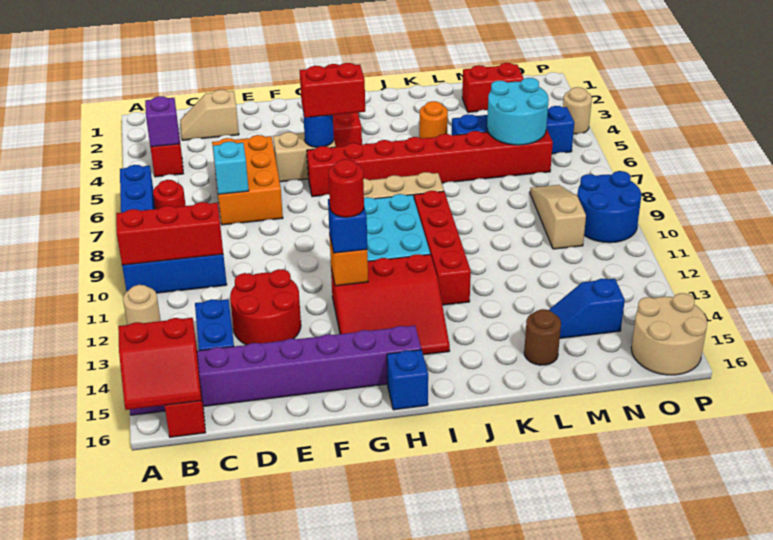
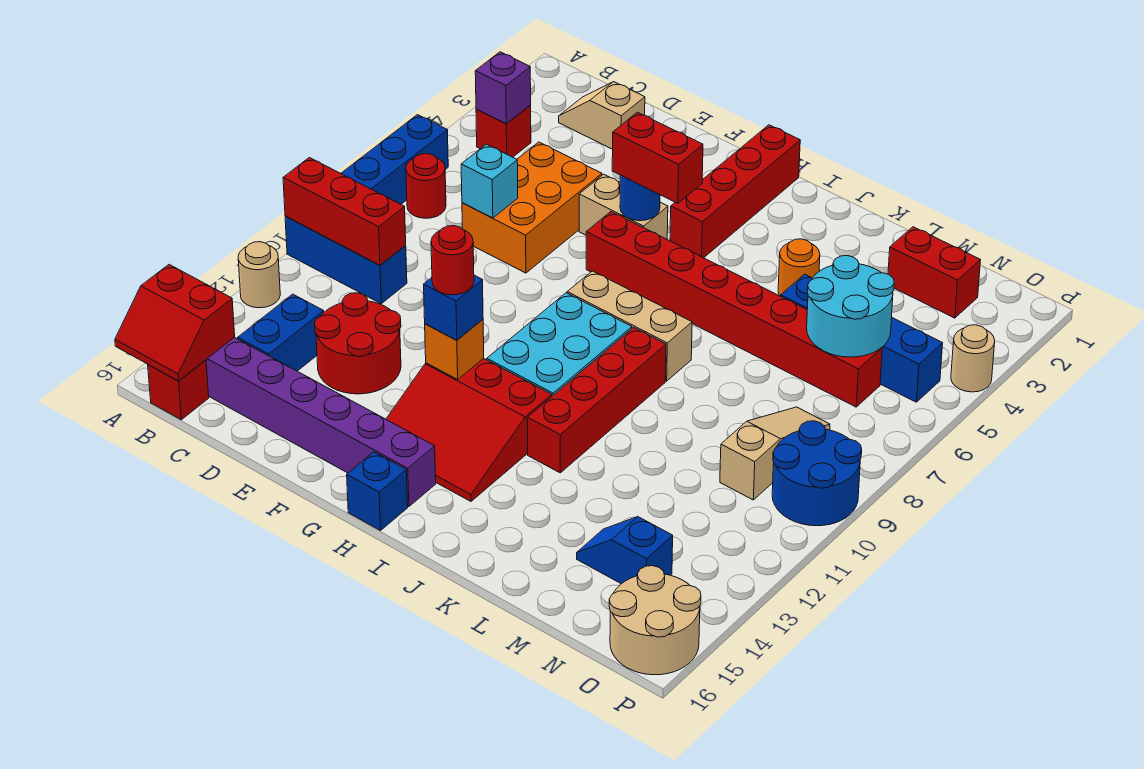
brown round brick L15 level 1 -> none

